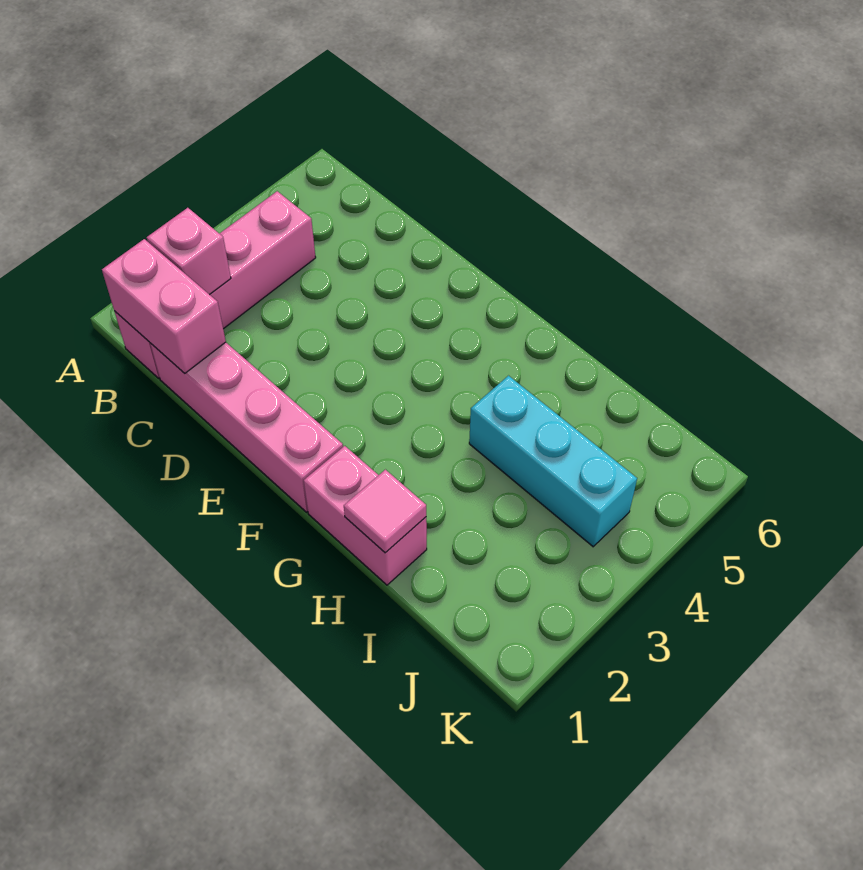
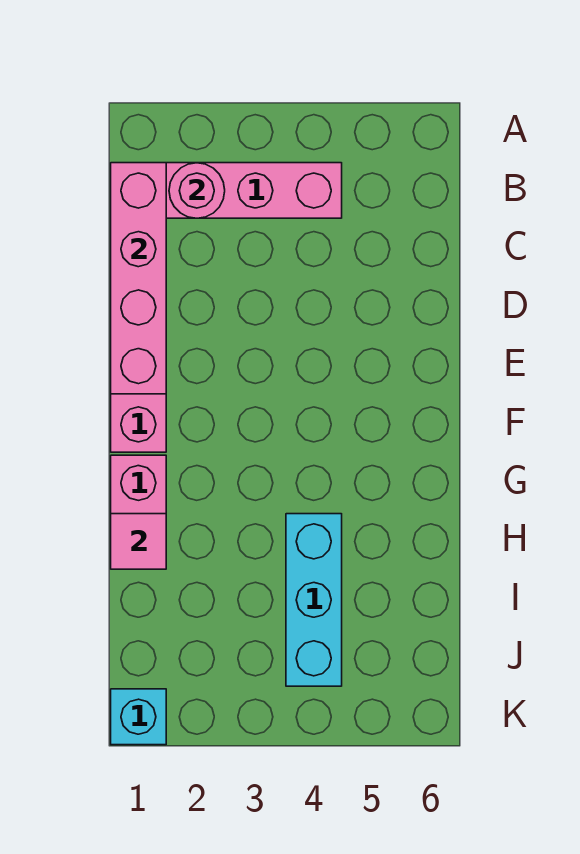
pink brick B1:C1 level 2 -> pink brick B1:E1 level 2
pink brick B2 level 2 -> pink round brick B2 level 2
none -> cyan brick K1 level 1

